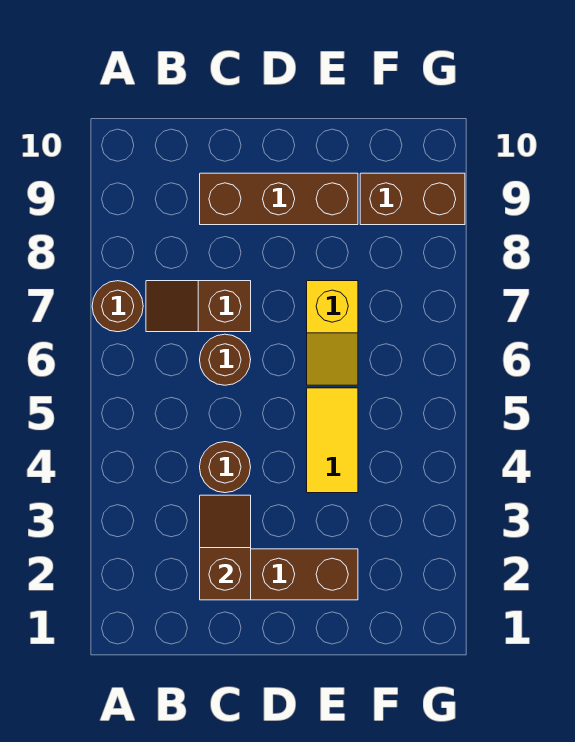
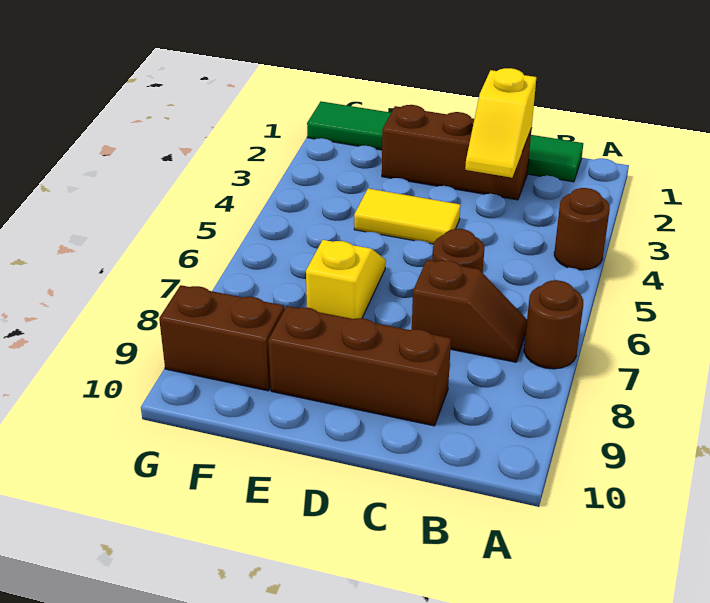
none -> green tile B1:G1 level 1
brown slope C2:C3 level 2 top 2 -> yellow slope C2:C3 level 2 top 2
brown round brick C4 level 1 -> brown round brick A4 level 1
yellow tile E4:E5 level 1 -> yellow tile D4:E4 level 1

